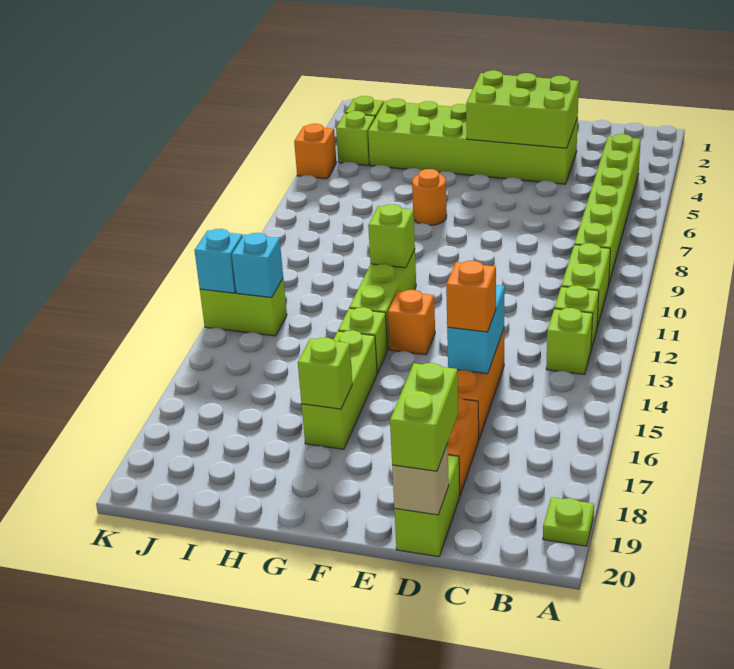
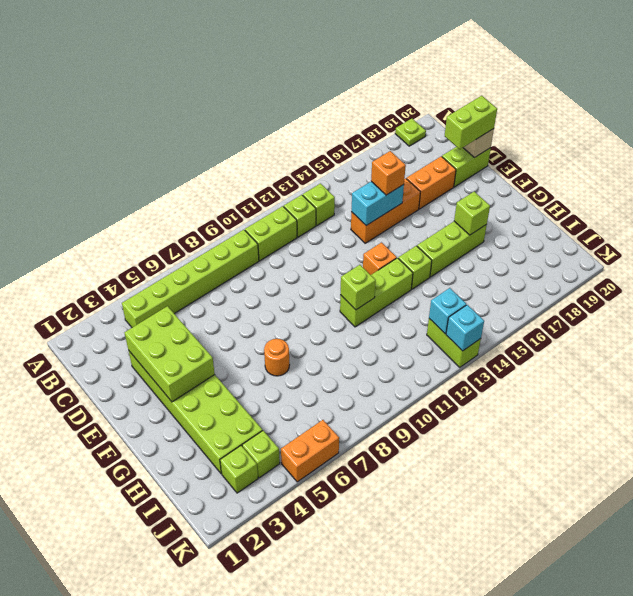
orange brick K5 level 1 -> orange brick K5:K6 level 1

